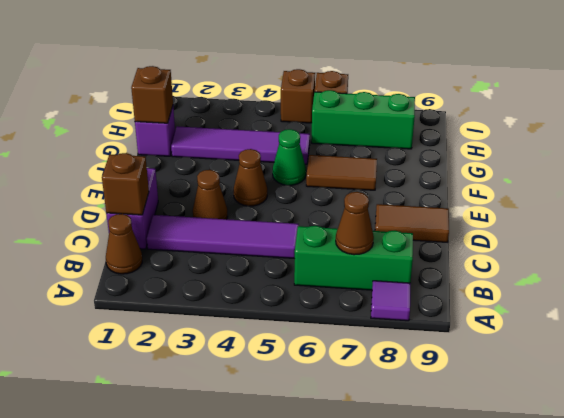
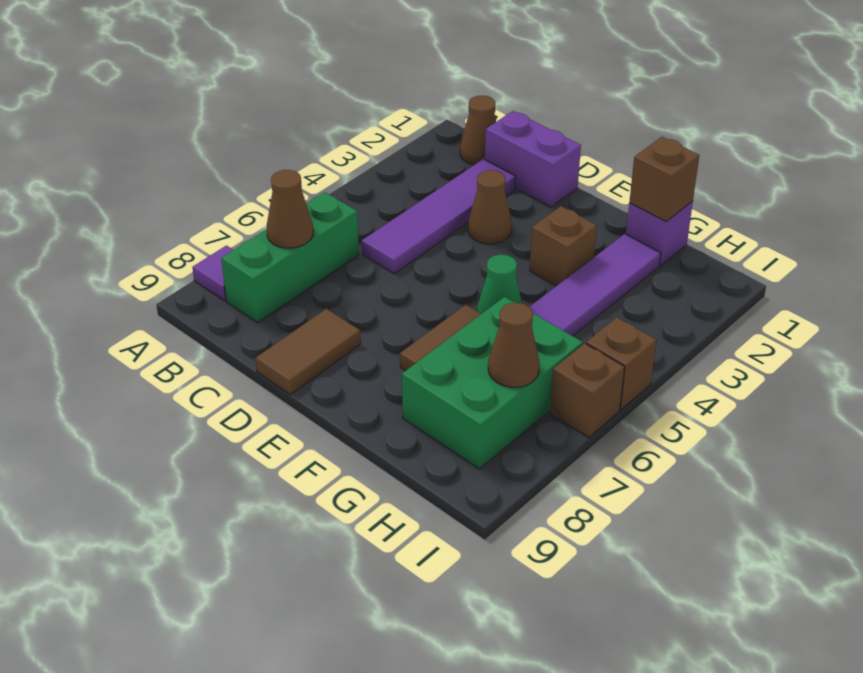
brown brick C1 level 2 -> brown brick F3 level 1
brown cone E4 level 1 -> brown cone H7 level 2
green brick H6:H8 level 1 -> green brick G6:H8 level 1

